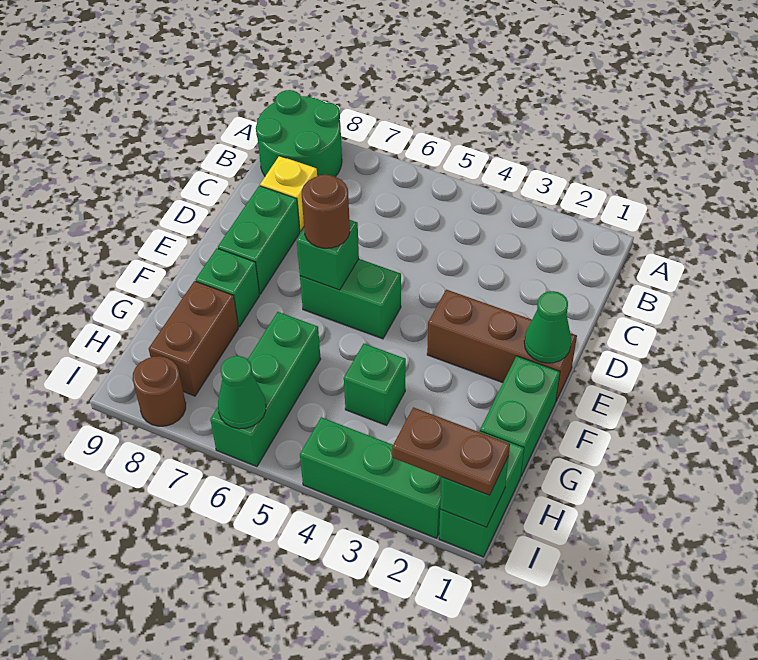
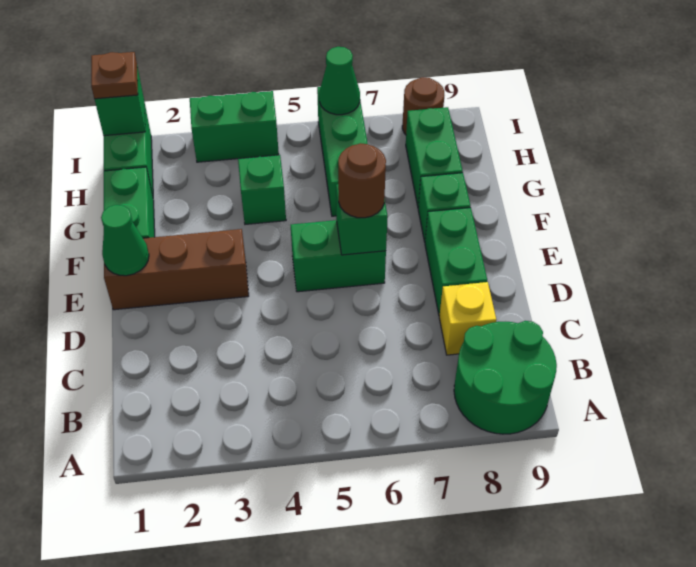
brown brick G8:H8 level 1 -> green brick G8:H8 level 1
brown plate I1:I2 level 3 -> brown plate I1 level 3
green brick I2:I4 level 1 -> green brick I3:I4 level 1

